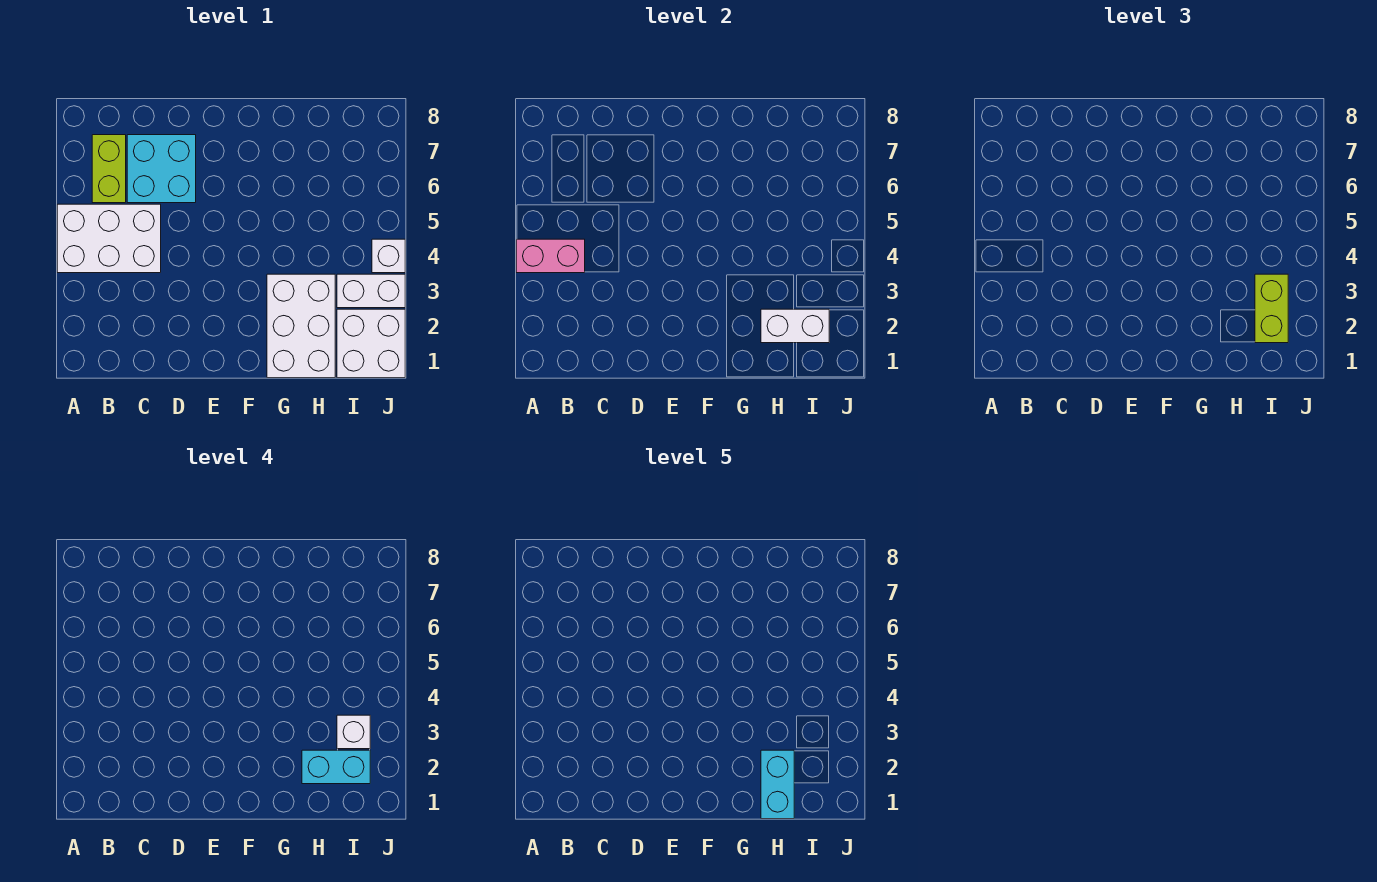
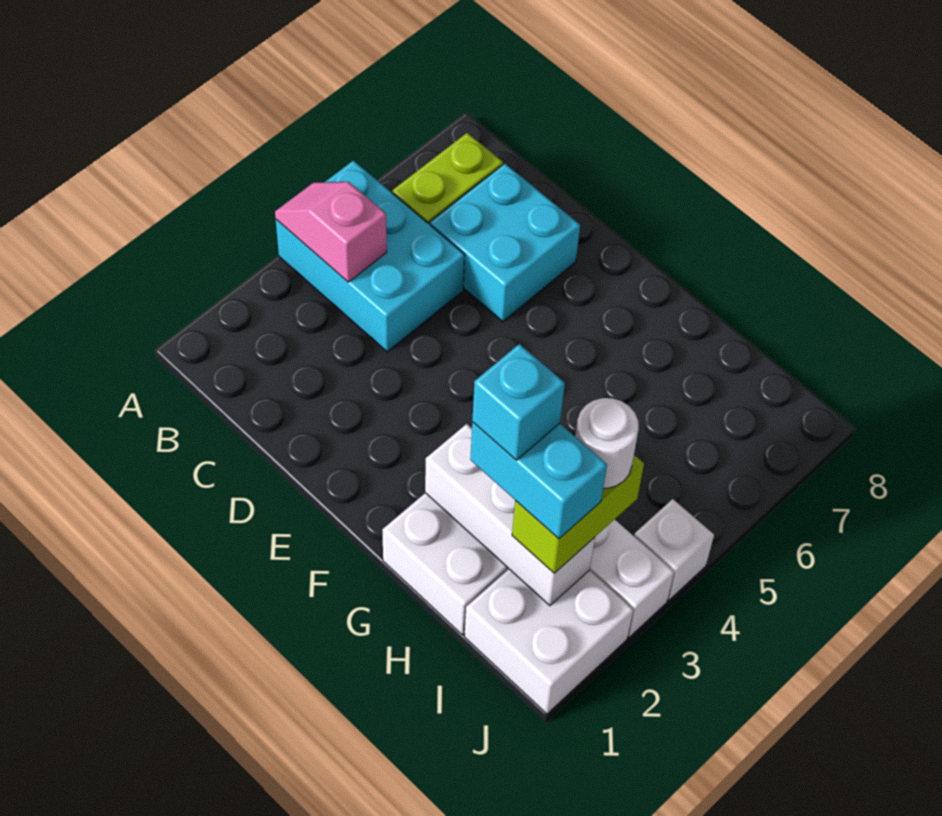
white brick A4:C5 level 1 -> cyan brick A4:C5 level 1
pink brick A4:B4 level 2 -> pink slope A4:B4 level 2 top B
cyan brick H1:H2 level 5 -> cyan brick H2 level 5
white brick H2:I2 level 2 -> white brick G2:I2 level 2
white brick I3 level 4 -> white round brick I3 level 4

